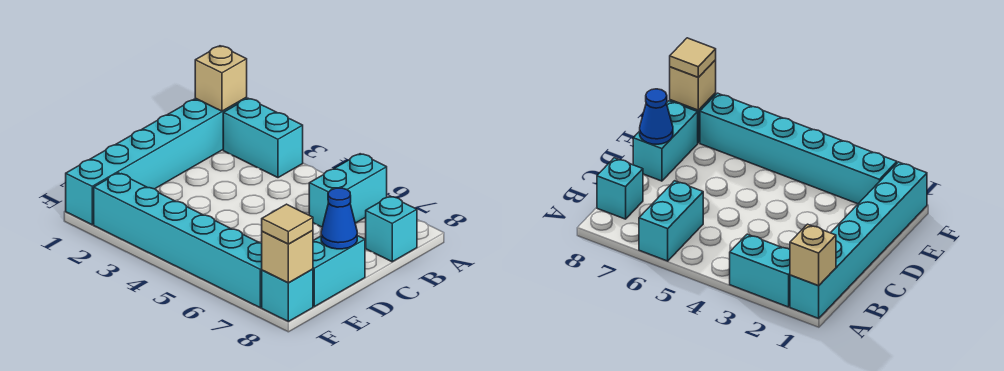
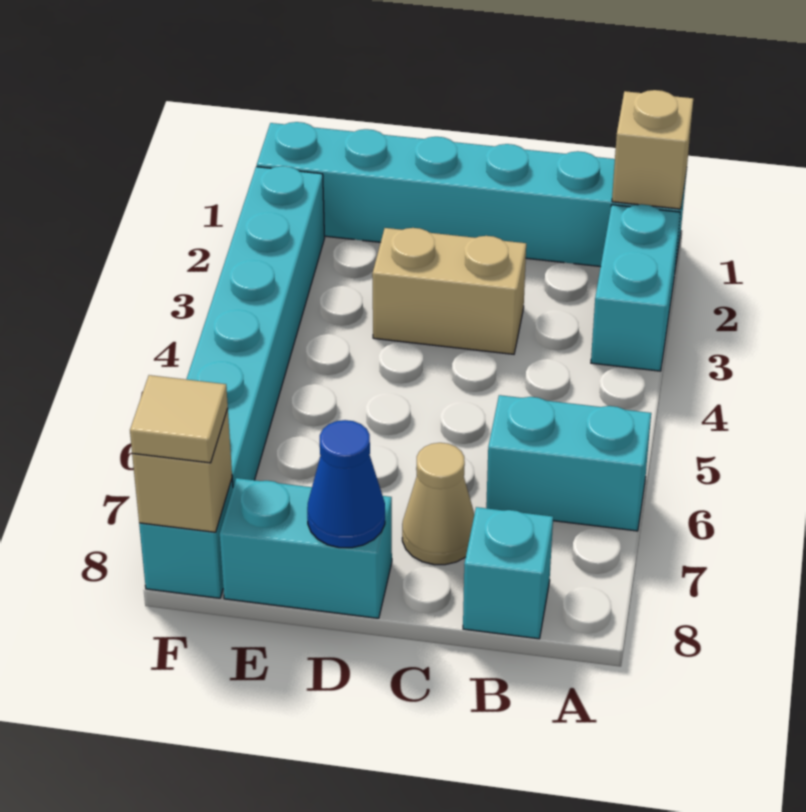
none -> tan brick C3:D3 level 1
none -> tan cone C7 level 1

